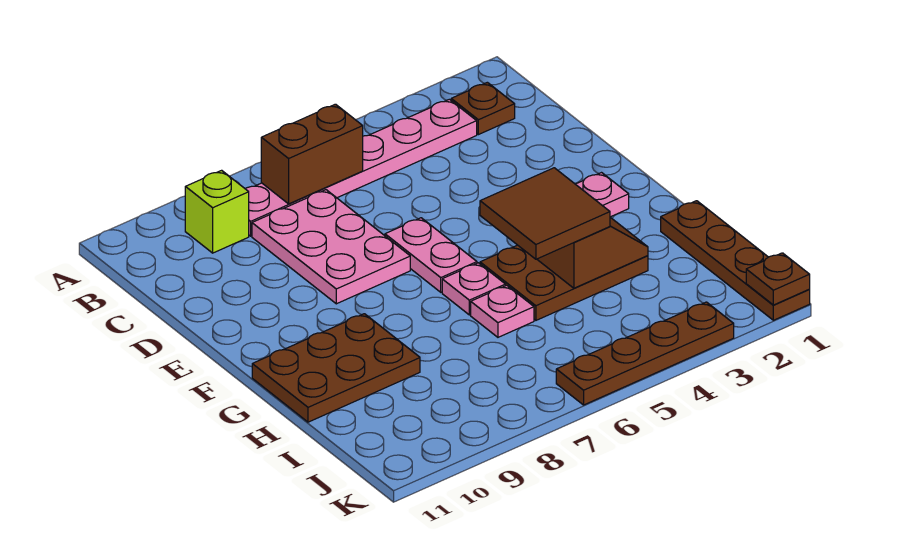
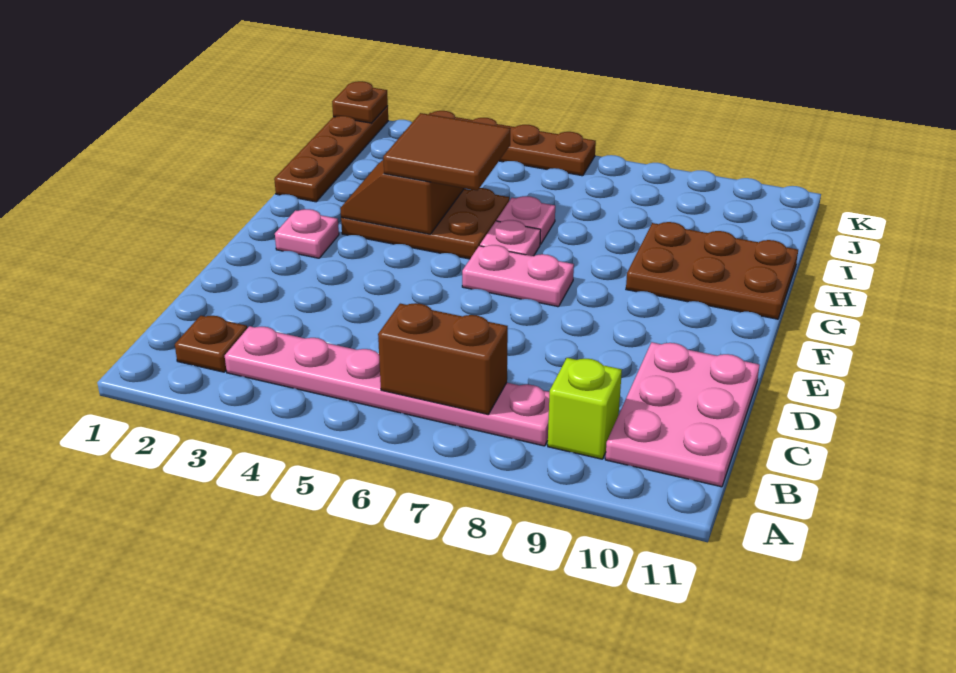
pink plate C7:E8 level 1 -> pink plate B10:D11 level 1
pink plate E6:F6 level 1 -> pink plate F6:F7 level 1

